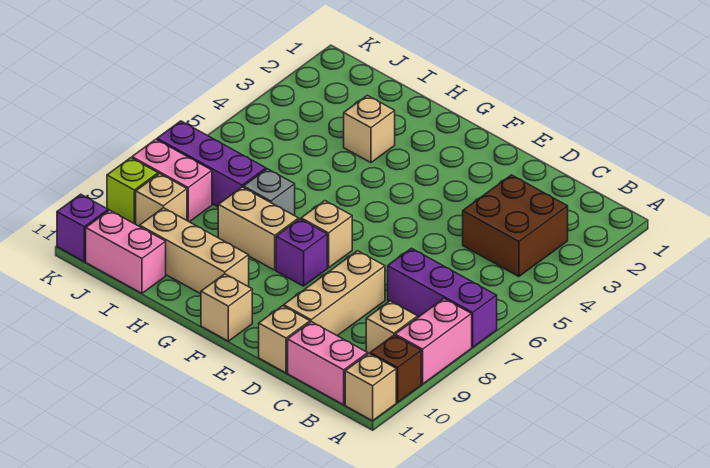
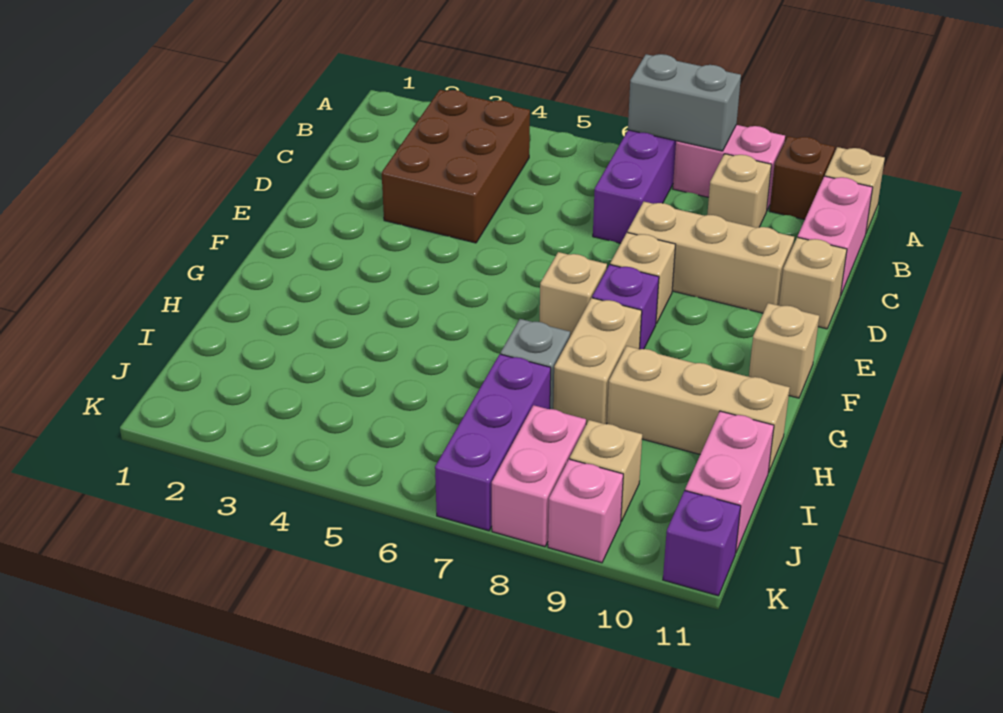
none -> grey brick A7:A8 level 2
brown brick B3:C4 level 1 -> brown brick B3:D4 level 1
tan brick G10:I10 level 1 -> tan brick H9:H11 level 1
tan brick H3 level 1 -> tan brick E8 level 1
lime brick K9 level 1 -> pink brick K9 level 1

